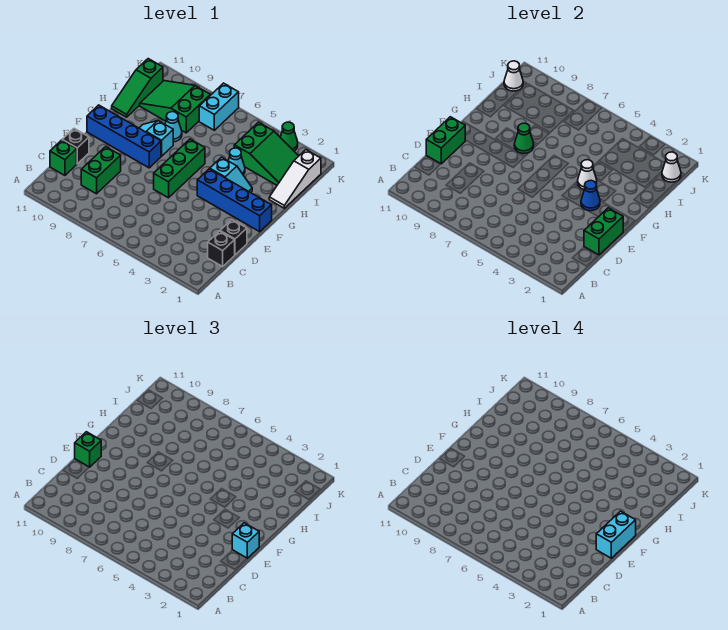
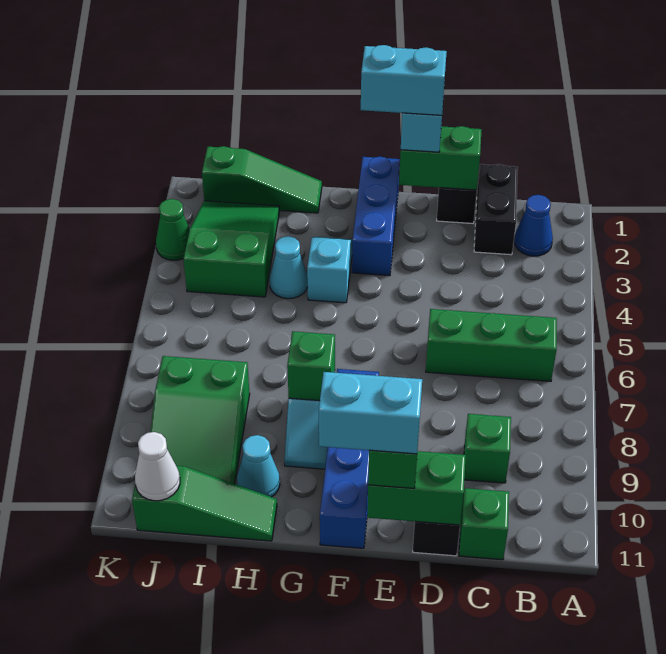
black brick C1 level 1 -> black brick C1:C2 level 1
green brick C9:D9 level 1 -> green brick C9 level 1
green brick E6:G6 level 1 -> green brick B6:D6 level 1
blue brick F1:F4 level 1 -> blue brick F1:F3 level 1
blue cone F3 level 2 -> blue cone B2 level 1
white cone G4 level 2 -> none
green cone G8 level 2 -> green brick G8 level 2
white slope H1:J1 level 1 top J -> green slope H1:J1 level 1 top J
cyan cone H8 level 1 -> cyan cone H10 level 1
white cone J1 level 2 -> none
cyan brick J7:K7 level 1 -> cyan brick E11:F11 level 4

